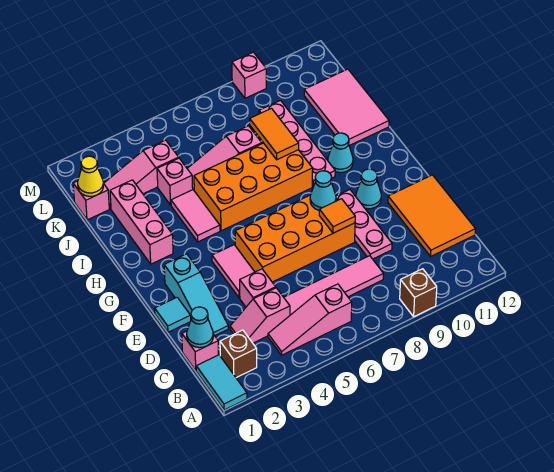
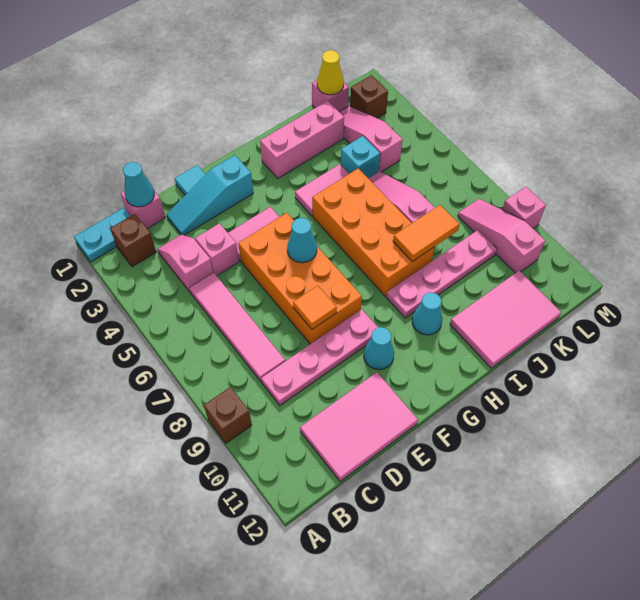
cyan tile A1:B1 level 1 -> cyan plate A1:B1 level 1
pink slope B4:B6 level 1 top 6 -> pink slope L8:L10 level 1 top 10
orange tile C11:E12 level 1 -> pink tile C11:E12 level 1
pink plate D9:F9 level 1 -> pink plate C9:F9 level 1
cyan cone F8 level 2 -> cyan cone F6 level 2
pink brick J4 level 1 -> cyan brick J4 level 1
none -> brown brick L2 level 1

